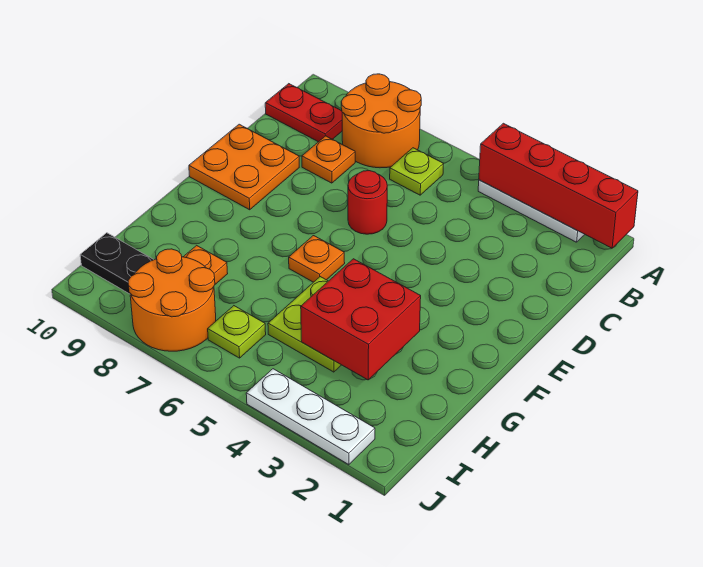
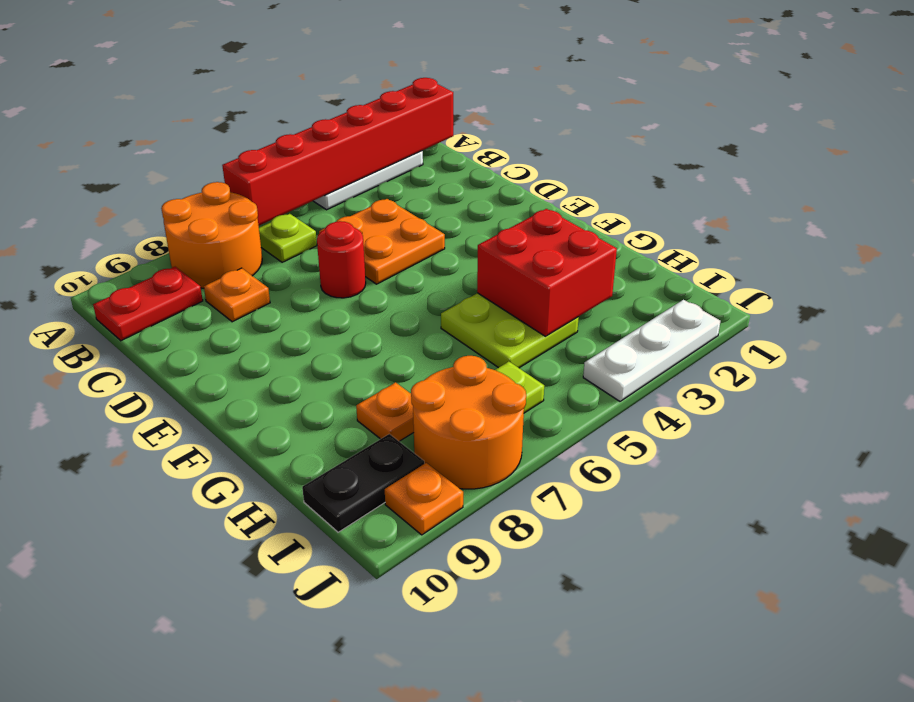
red brick A1:A4 level 2 -> red brick A1:A6 level 2
orange plate D9:E10 level 1 -> orange plate C4:D5 level 1
orange plate F6 level 1 -> orange plate J9 level 1

